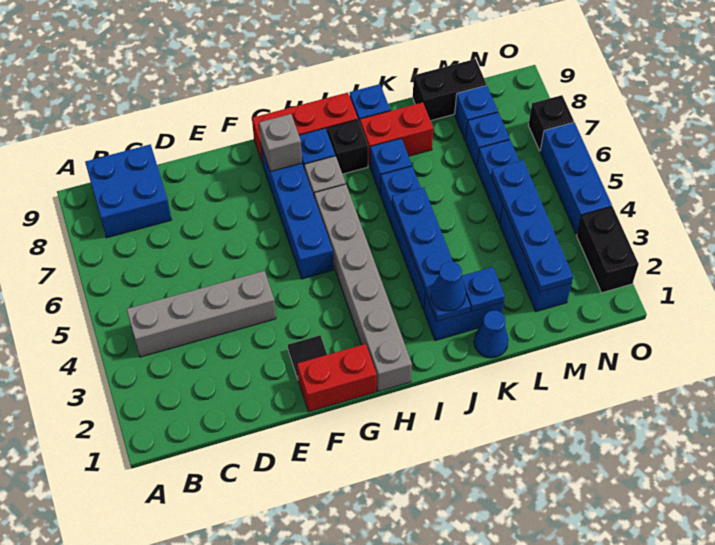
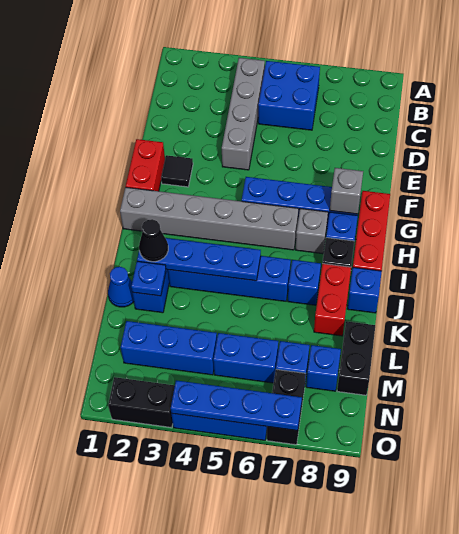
blue brick B8:C9 level 1 -> blue brick B5:C6 level 1
blue cone J2 level 3 -> black cone J2 level 3
blue plate M2:M5 level 2 -> blue plate O4:O7 level 2
black brick O7 level 1 -> black brick N7:O7 level 1

